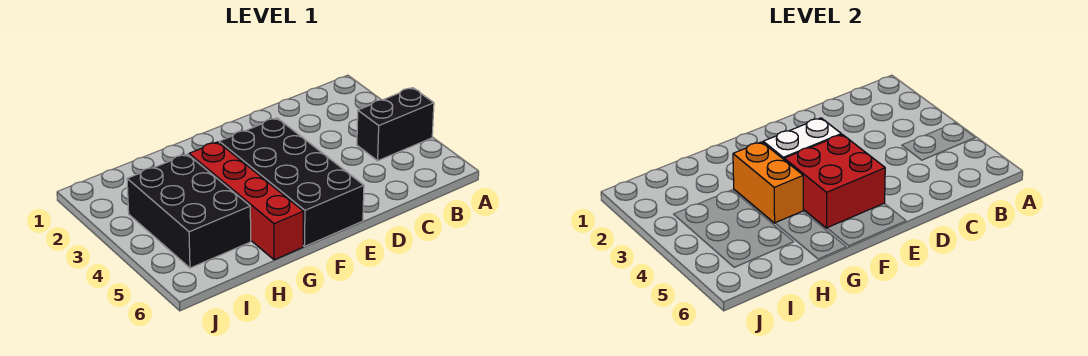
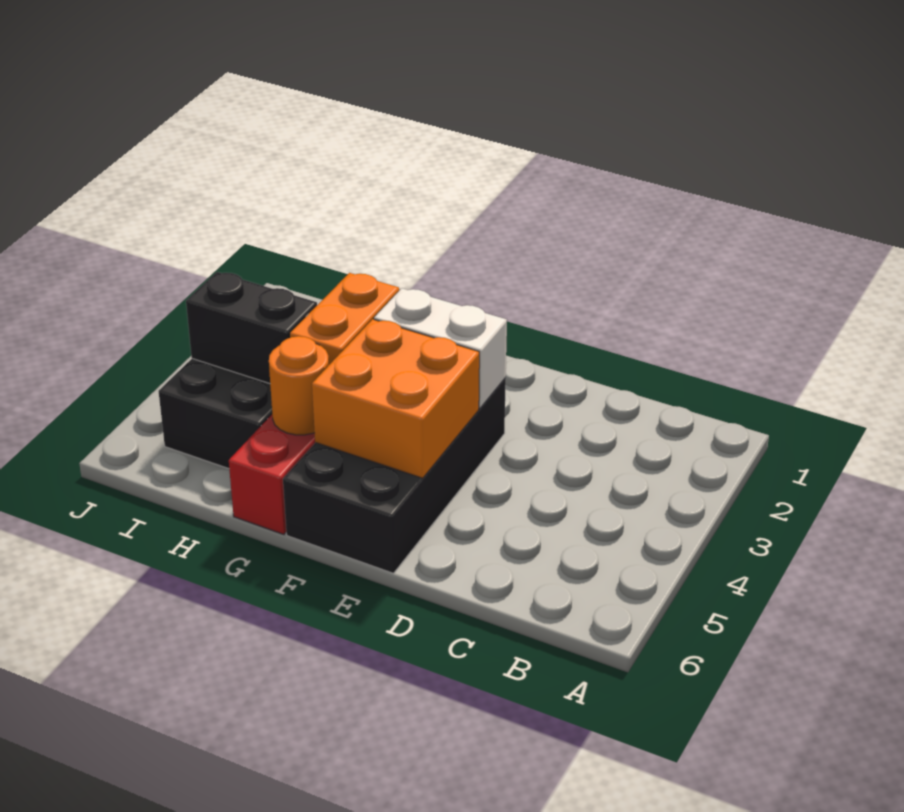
black brick A4:B4 level 1 -> black brick H4:I4 level 2
red brick E4:F5 level 2 -> orange brick E4:F5 level 2
none -> orange round brick G5 level 2

